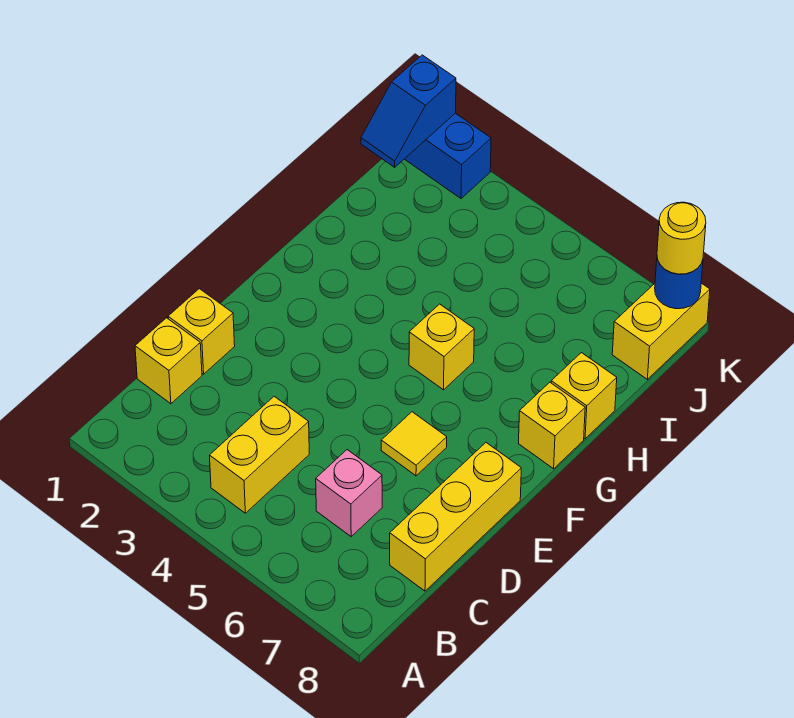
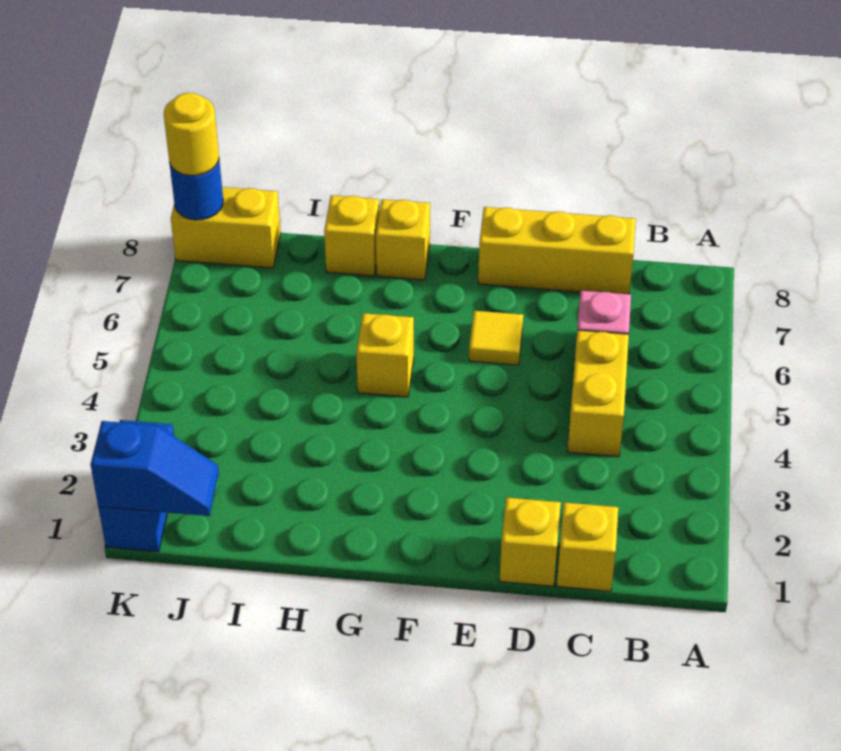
yellow brick B4:C4 level 1 -> yellow brick C4:C5 level 1

